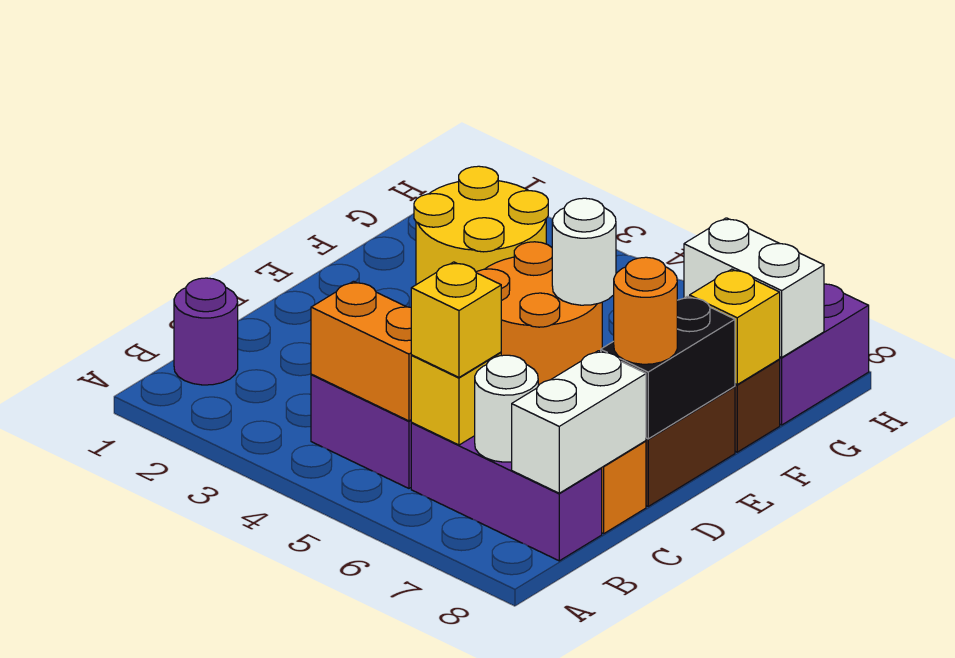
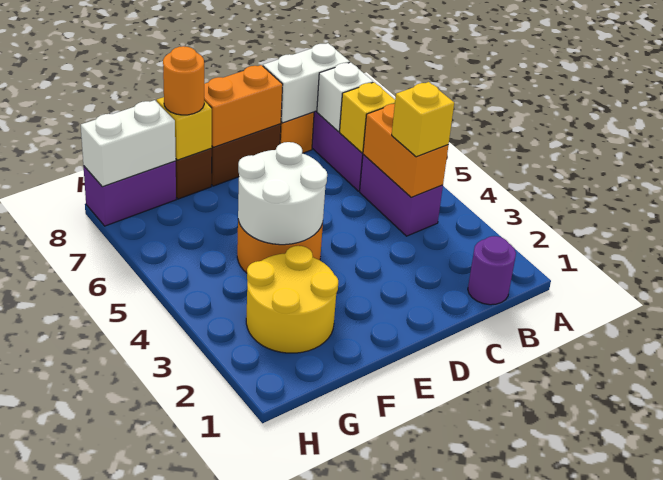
yellow brick B6 level 3 -> yellow brick B4 level 3
white round brick B7 level 2 -> white brick B7 level 2
black brick D8:E8 level 2 -> orange brick D8:E8 level 2
orange round brick D8 level 3 -> orange round brick F8 level 3
white round brick F5 level 2 -> white round brick E4:F5 level 2
white brick G7:G8 level 2 -> white brick G8:H8 level 2

